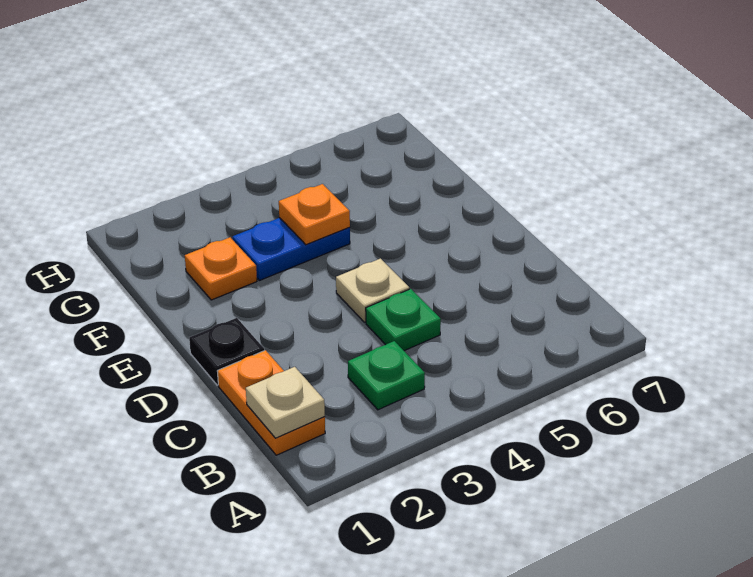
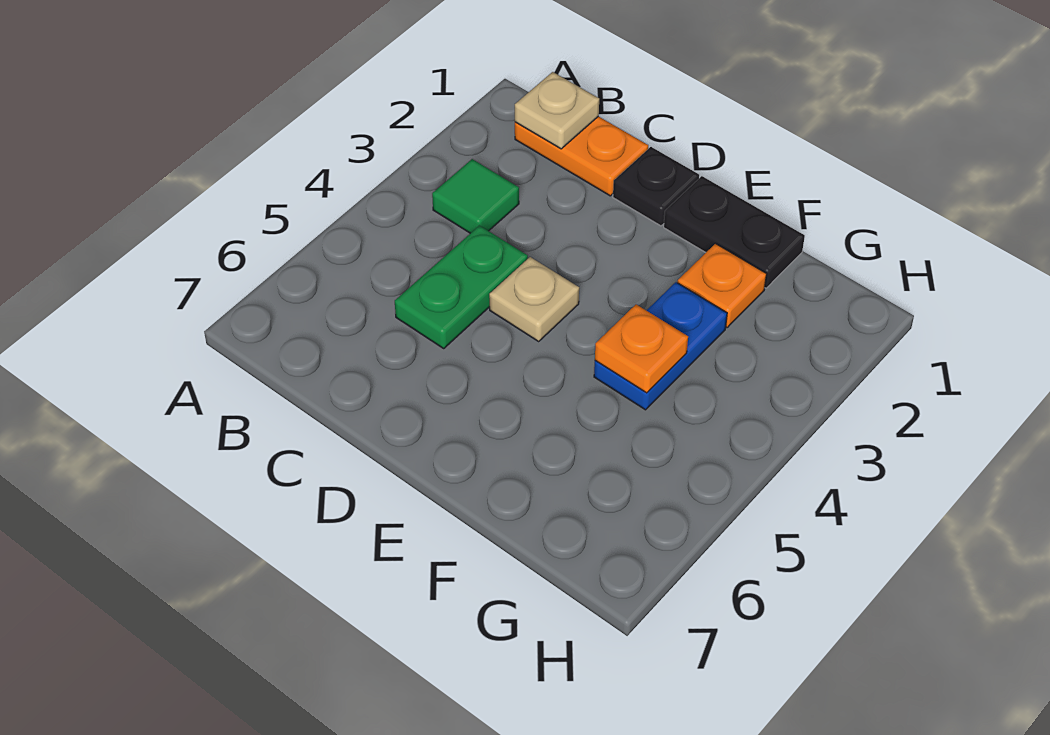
green plate B3 level 1 -> green tile B3 level 1
green plate C4 level 1 -> green plate C4:C5 level 1
none -> black plate E1:F1 level 1

